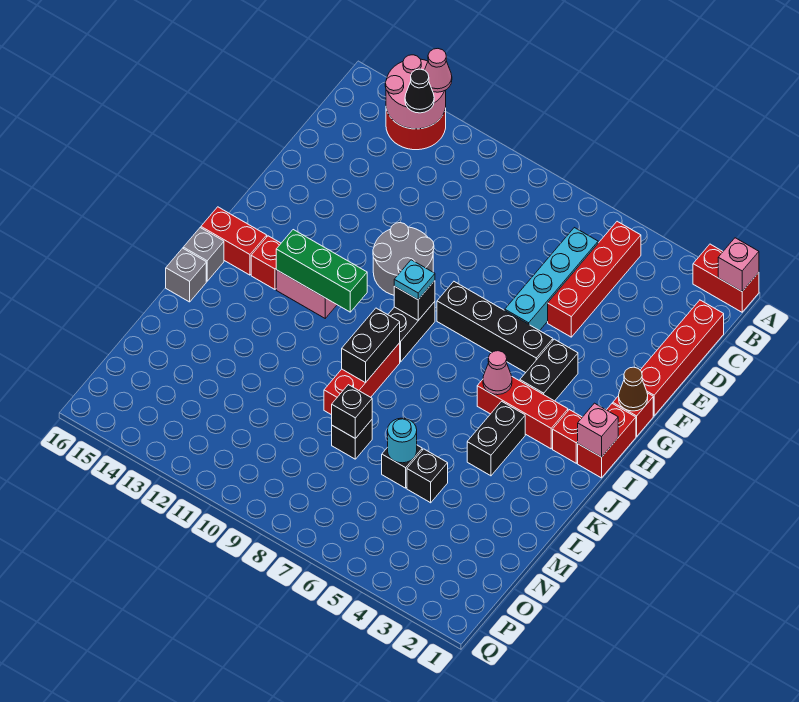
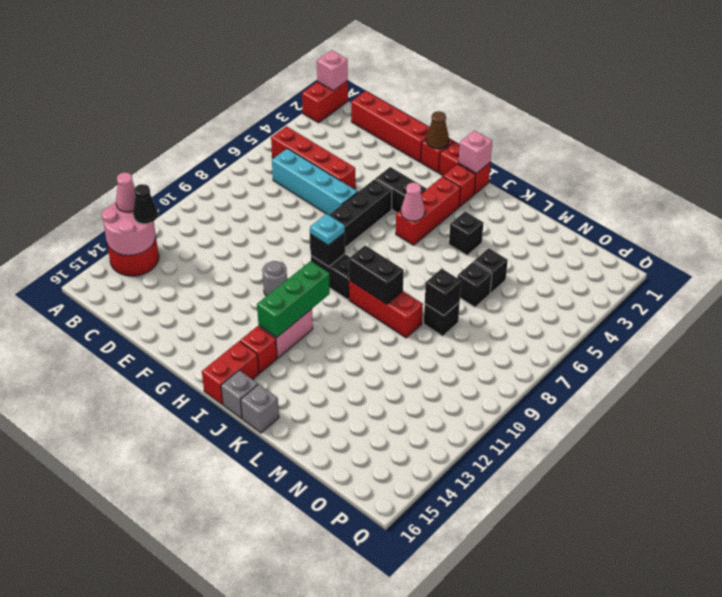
grey round brick F10:G11 level 1 -> grey round brick G11 level 1
black brick J4:K4 level 1 -> black brick K4 level 1
cyan round brick M6 level 2 -> none

